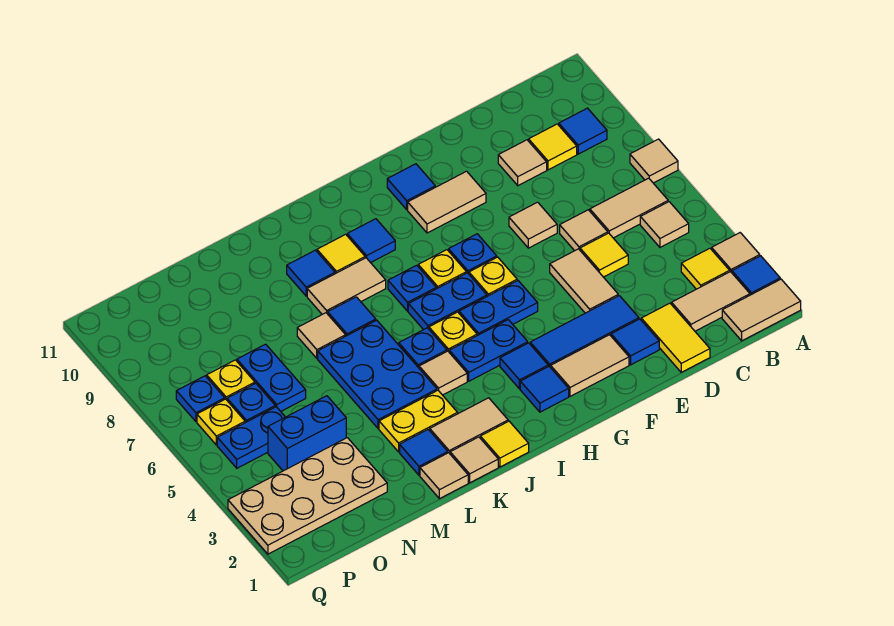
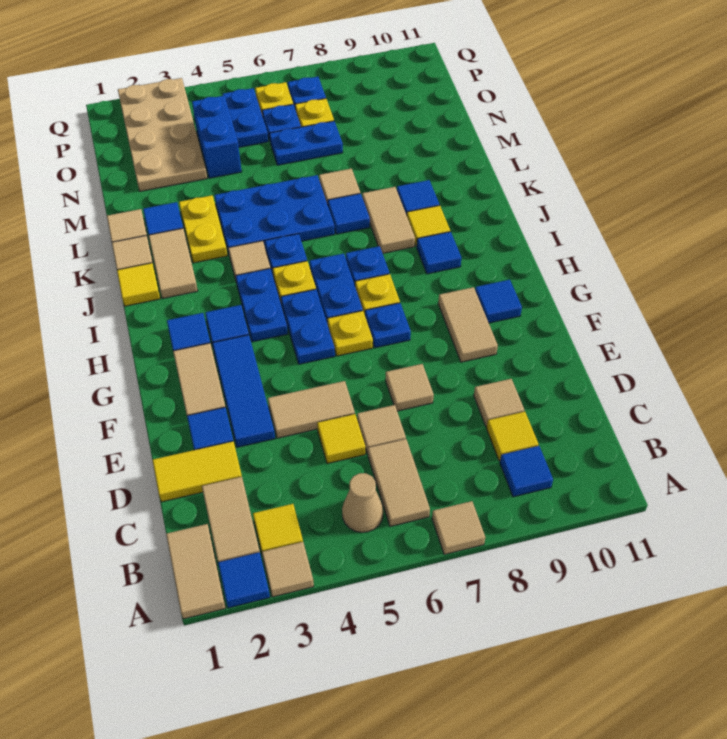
tan tile B5 level 1 -> tan cone B5 level 1

